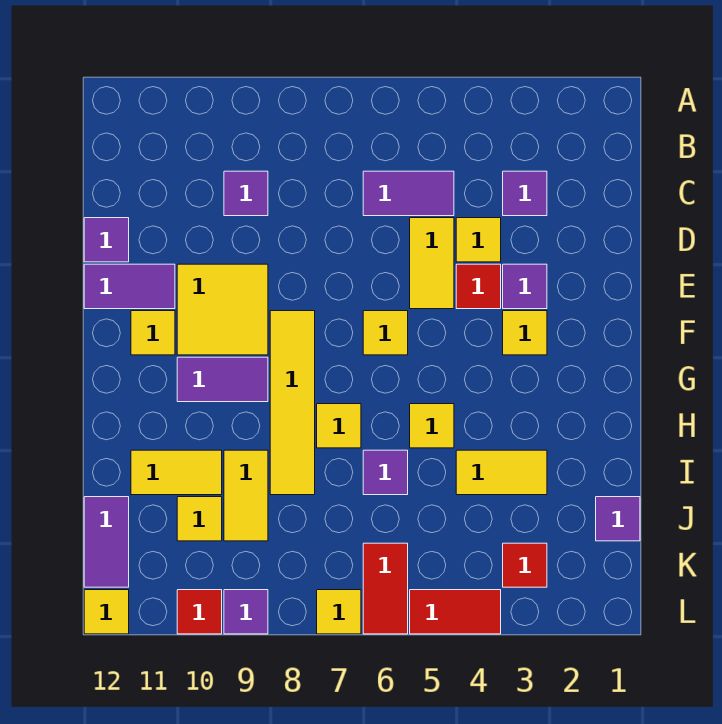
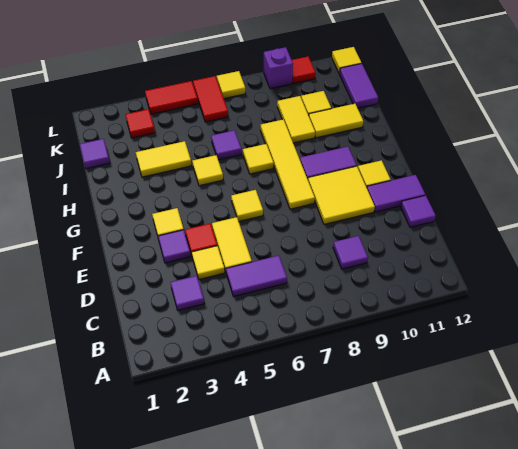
purple tile L9 level 1 -> purple brick L9 level 1

